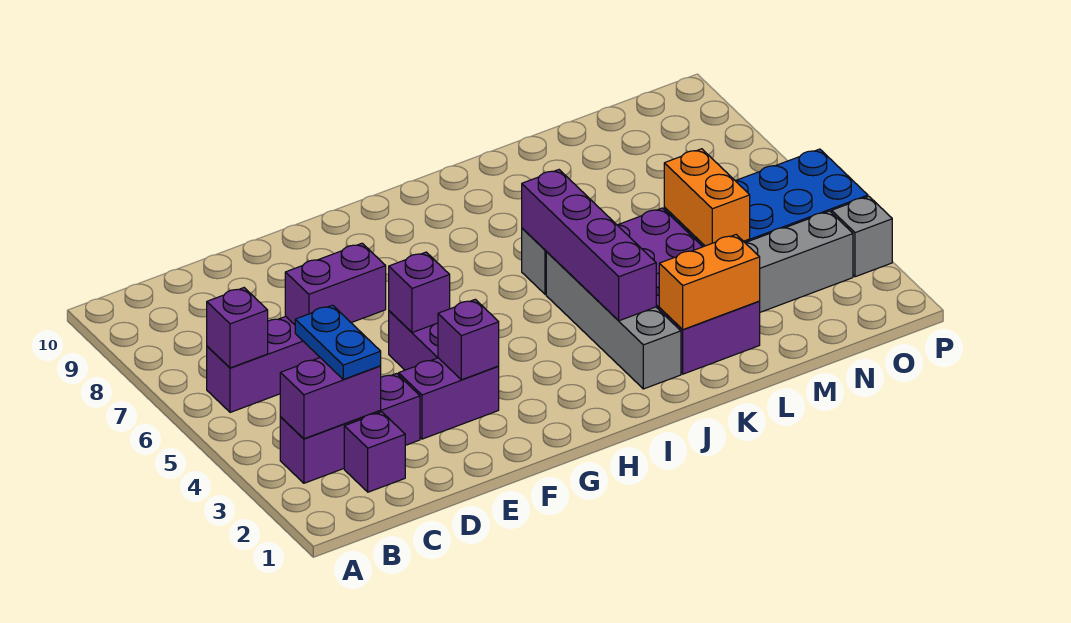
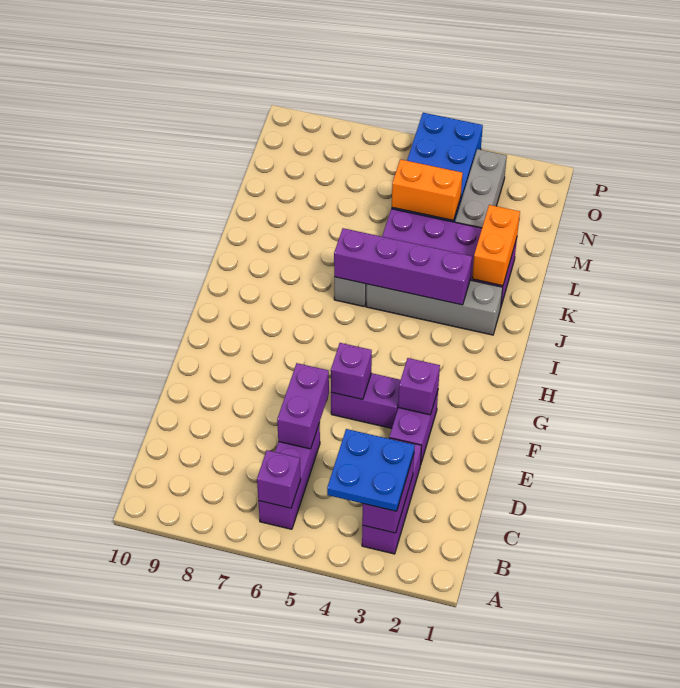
purple brick C2 level 1 -> none
blue plate C3:C4 level 3 -> blue plate B3:C4 level 3
grey brick P3 level 1 -> none

